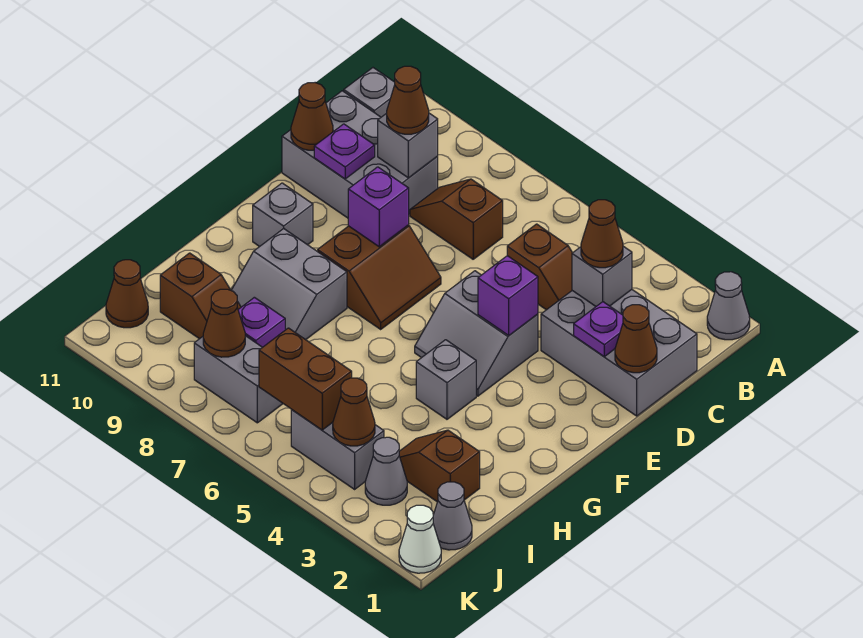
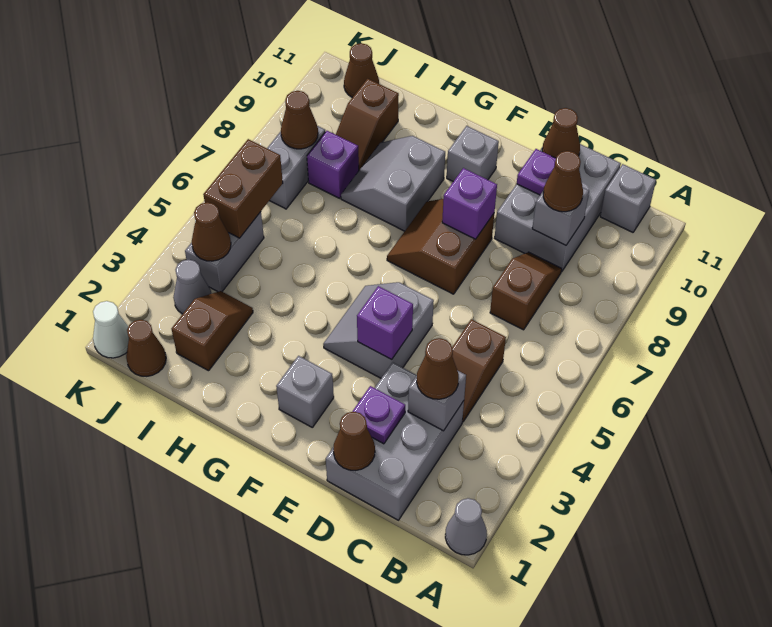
brown slope E7:F8 level 1 top 8 -> brown slope E7:F8 level 1 top E
grey brick G4 level 1 -> grey brick F2 level 1
grey cone J1 level 1 -> brown cone J1 level 1

